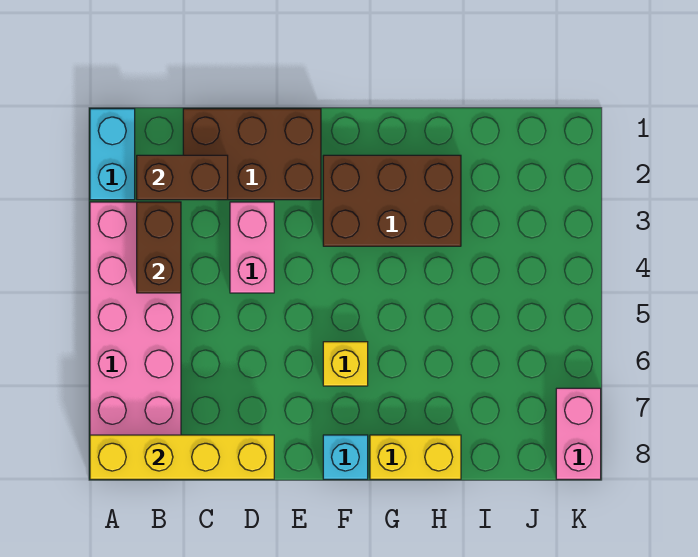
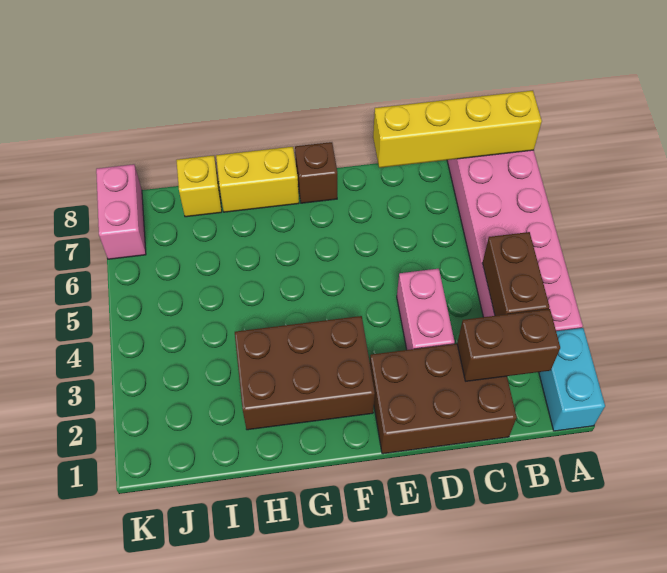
yellow brick F6 level 1 -> yellow brick I8 level 1
cyan brick F8 level 1 -> brown brick F8 level 1

